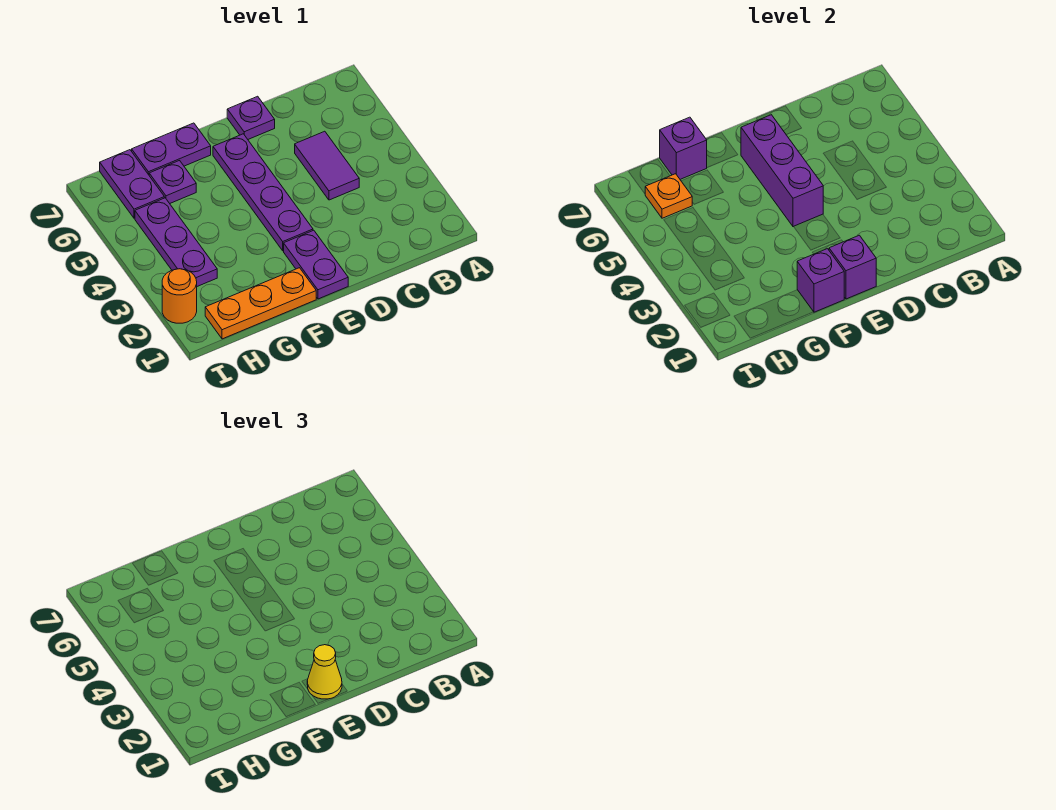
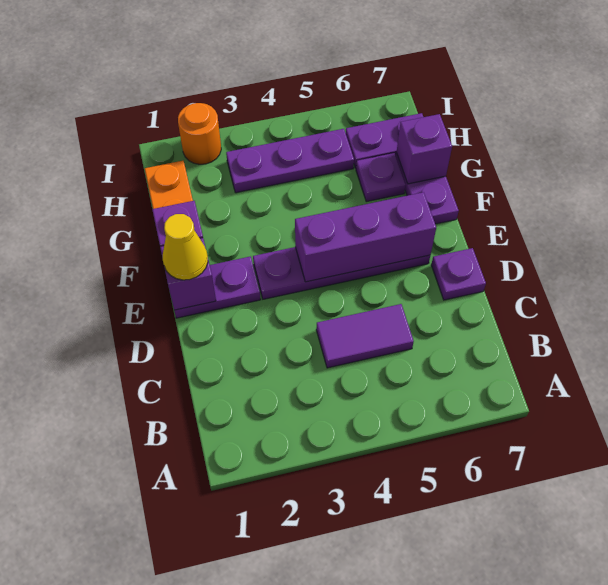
orange plate H6 level 2 -> none

